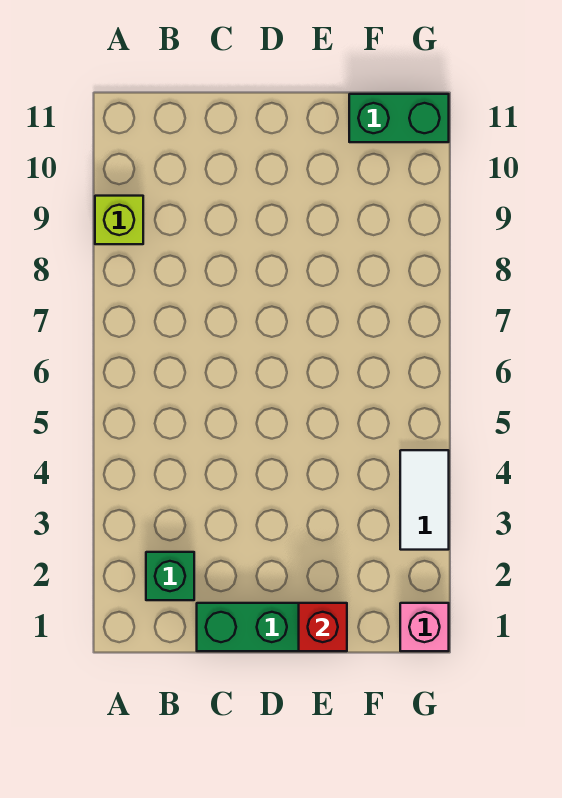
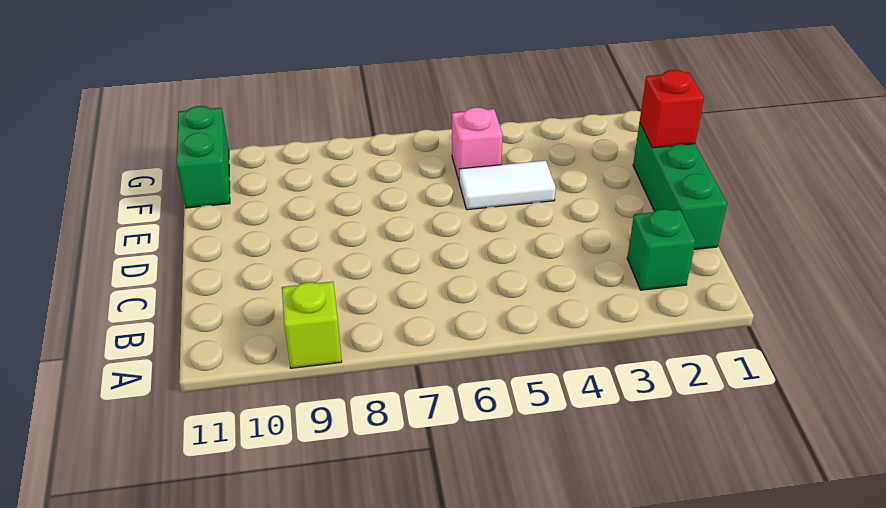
pink brick G1 level 1 -> pink brick F5 level 1
white tile G3:G4 level 1 -> white tile E4:E5 level 1

